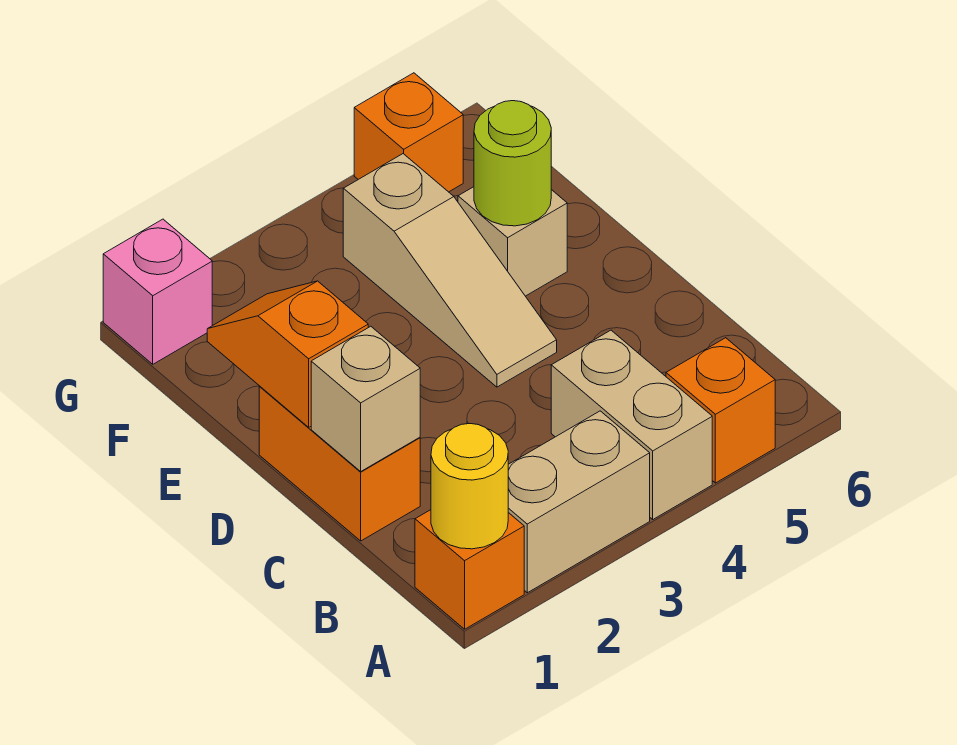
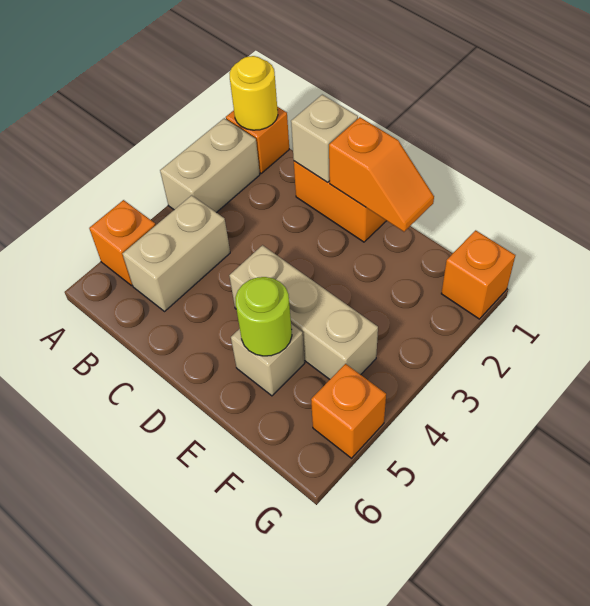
tan brick A4:B4 level 1 -> tan brick B4:B5 level 1
tan slope D4:F4 level 1 top F -> tan brick D4:F4 level 1
pink brick G1 level 1 -> orange brick G1 level 1

